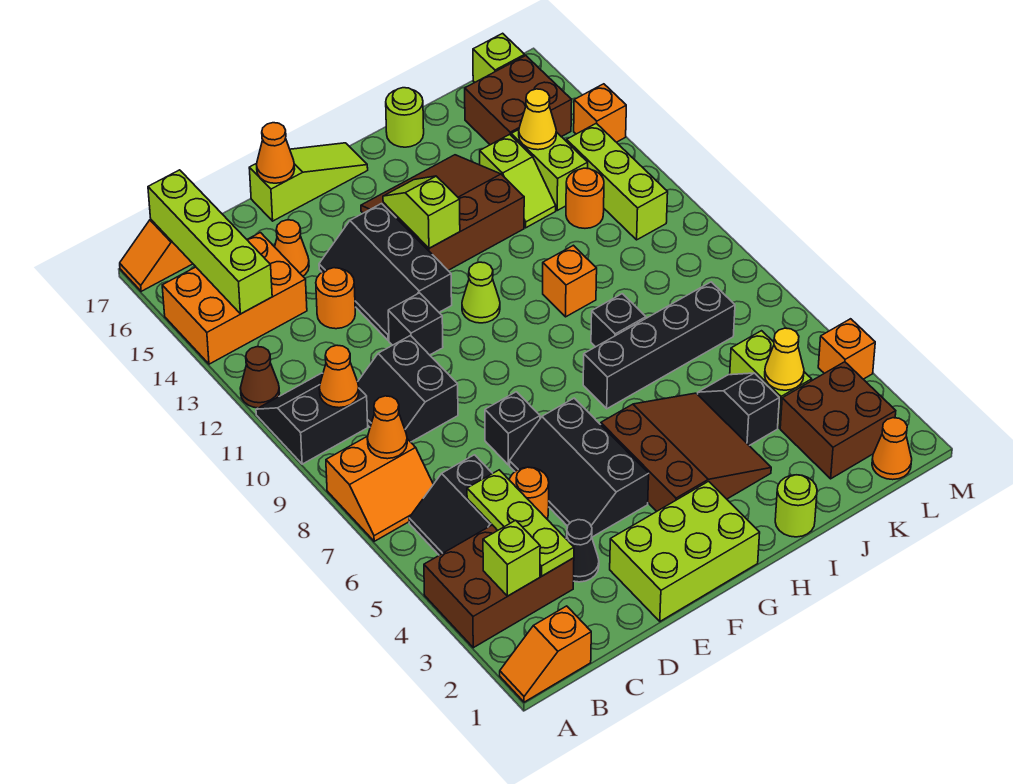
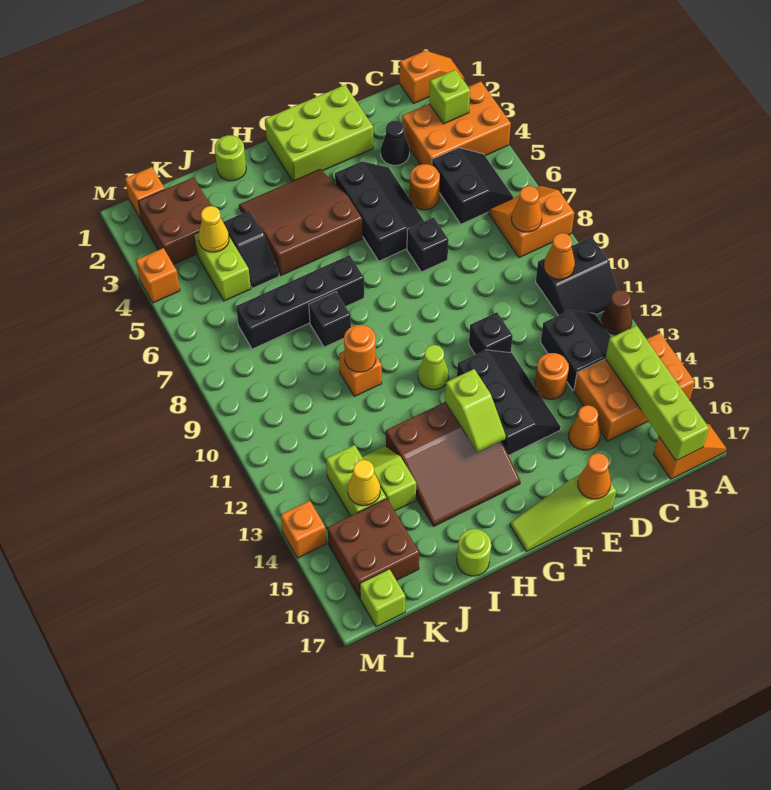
brown brick A3:C4 level 1 -> orange brick A3:C4 level 1
lime plate C3:C5 level 2 -> none
black slope C9:D10 level 1 top D -> black slope B12:C13 level 1 top C
brown slope G3:I5 level 1 top G -> brown slope G3:I5 level 1 top 5
orange round brick K12 level 1 -> orange round brick I10 level 2
orange cone L1 level 1 -> orange brick L1 level 1
lime brick L11:L13 level 1 -> none

